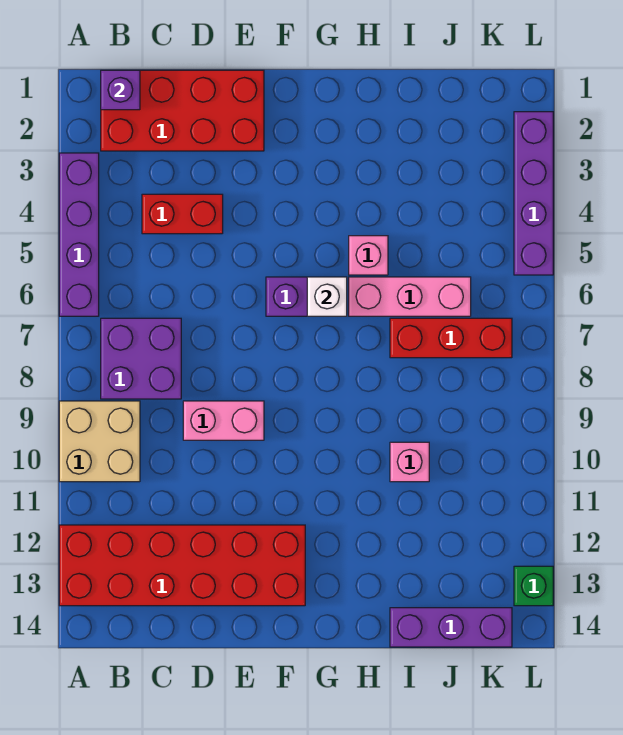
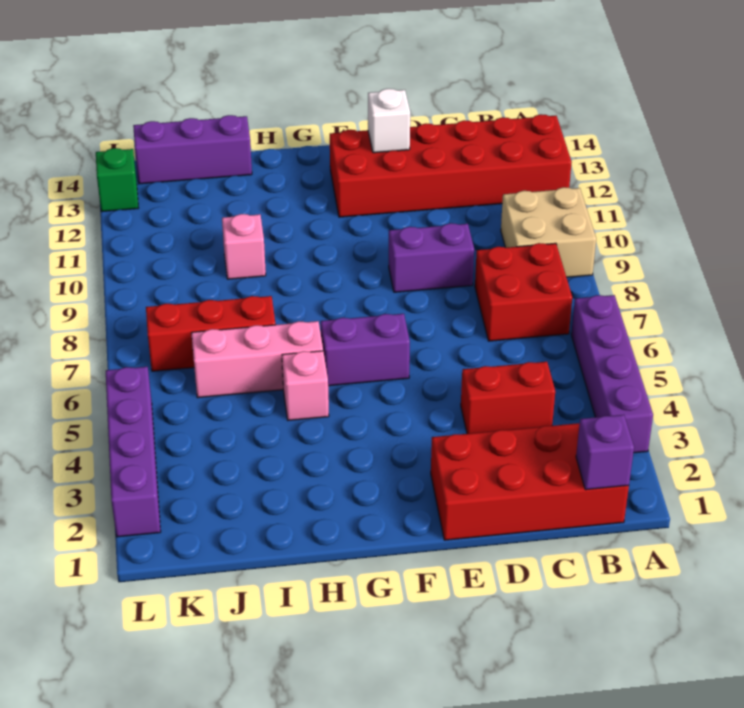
purple brick B7:C8 level 1 -> red brick B7:C8 level 1
pink brick D9:E9 level 1 -> purple brick D9:E9 level 1
white brick G6 level 2 -> white brick E13 level 2

